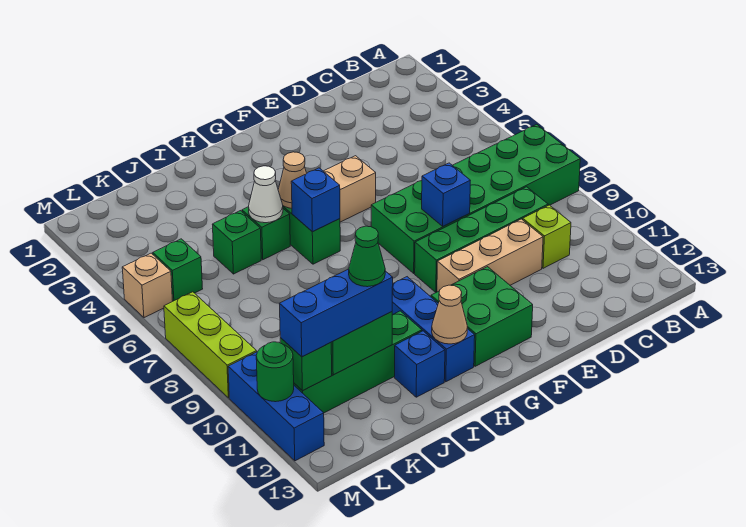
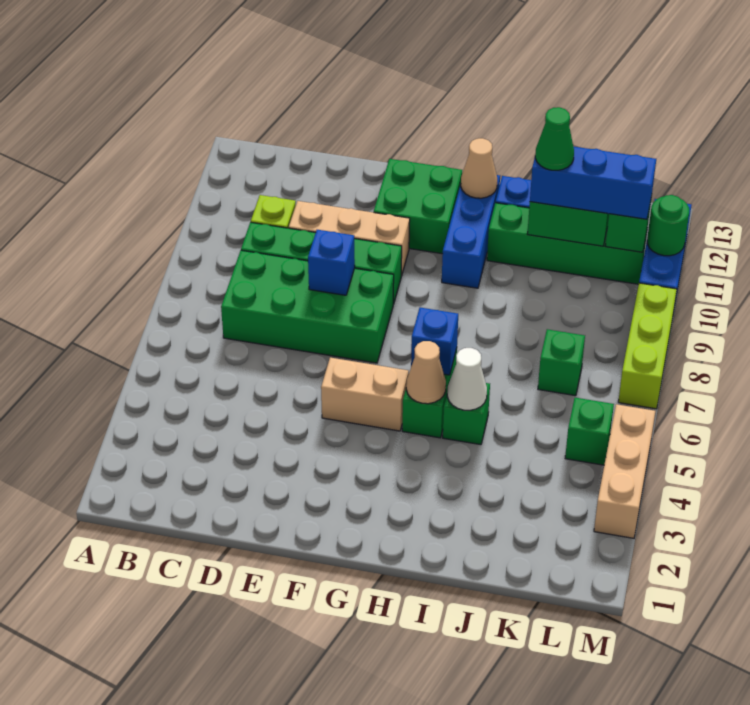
green brick A7:F8 level 1 -> green brick C7:F8 level 1
green brick J5 level 1 -> green brick K7 level 1
tan brick M5 level 1 -> tan brick M3:M5 level 1

